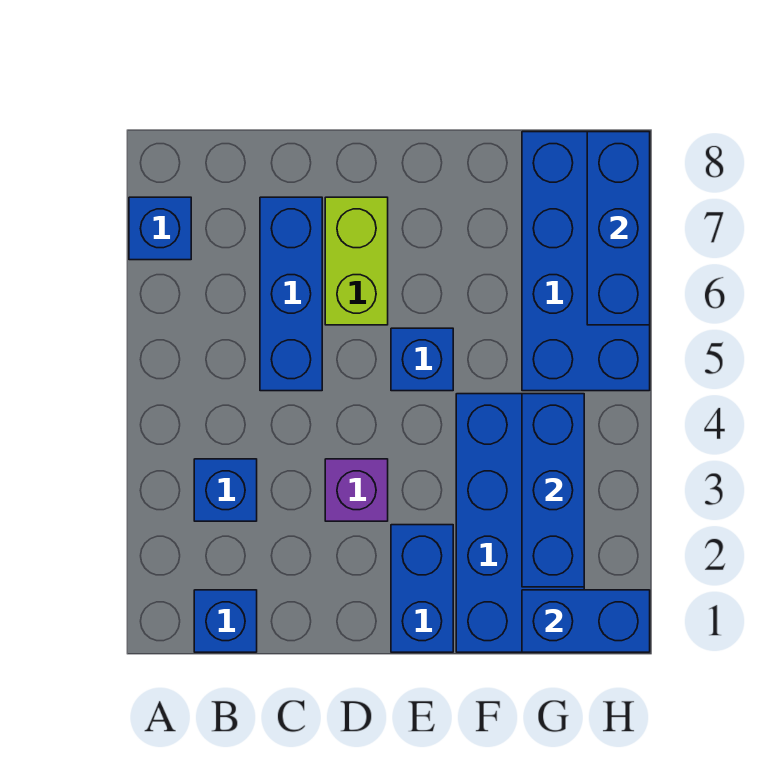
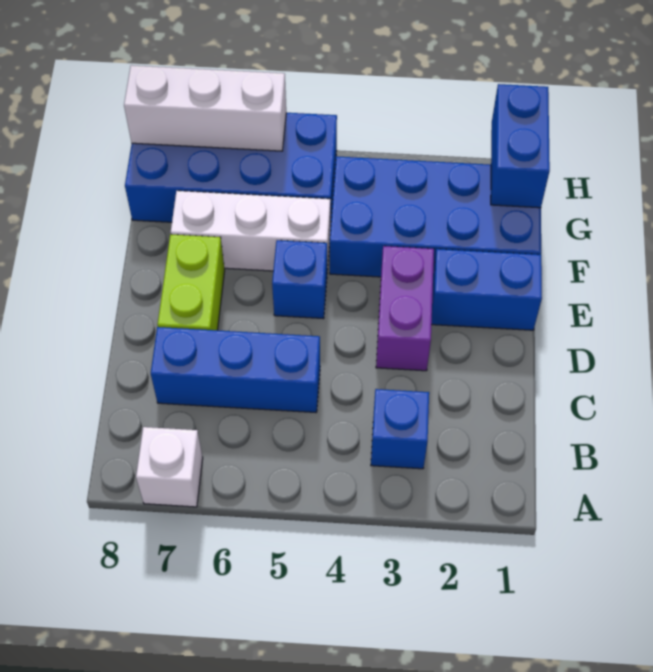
blue brick A7 level 1 -> white brick A7 level 1
blue brick B1 level 1 -> none
purple brick D3 level 1 -> purple brick D3:E3 level 1
lime brick D6:D7 level 1 -> lime brick D7:E7 level 1
none -> white brick F5:F7 level 1
blue brick G2:G4 level 2 -> none
blue brick H6:H8 level 2 -> white brick H6:H8 level 2

